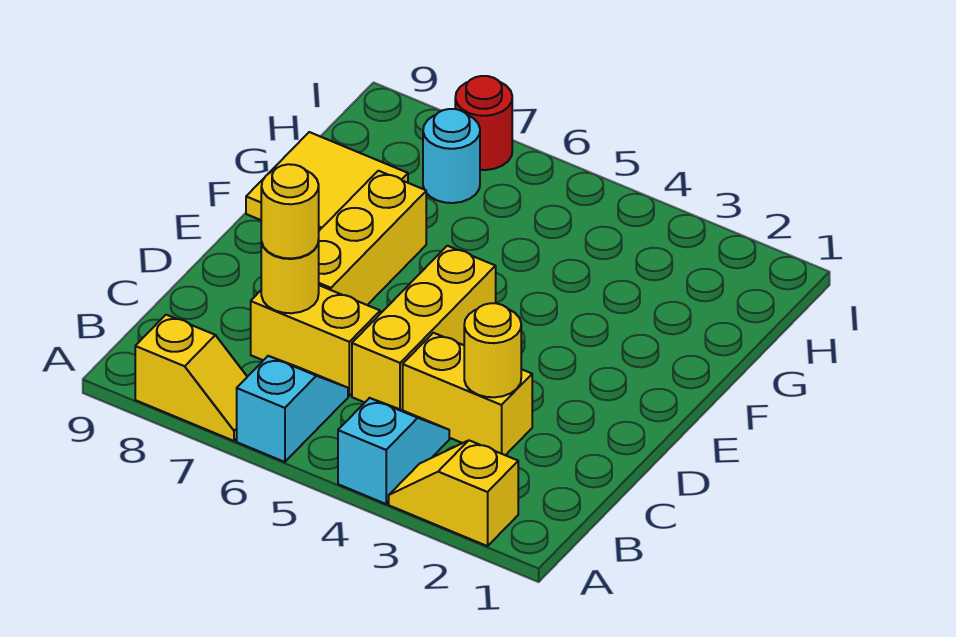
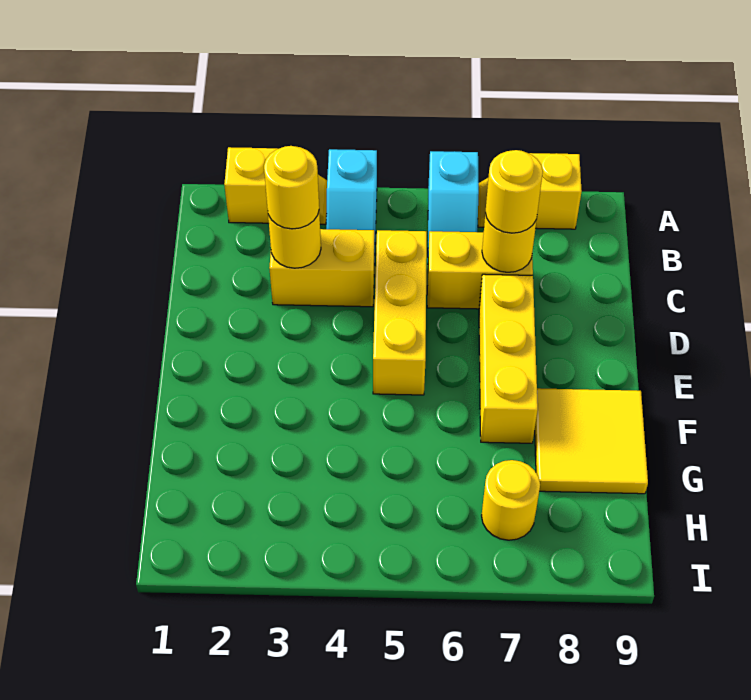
none -> yellow round brick C3 level 3
cyan round brick H7 level 1 -> yellow round brick H7 level 1
red round brick I7 level 1 -> none

